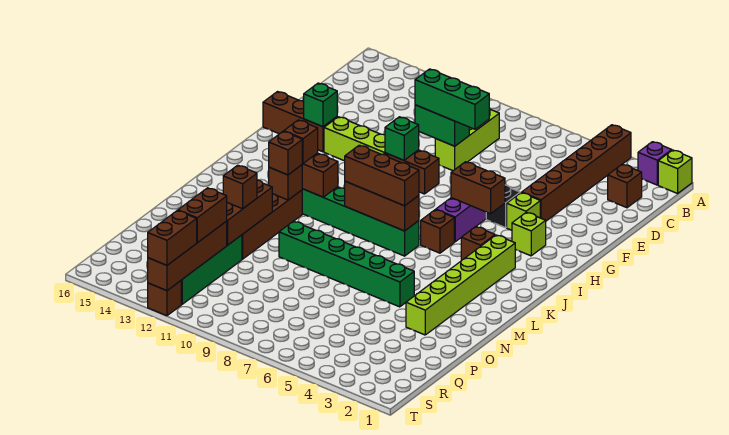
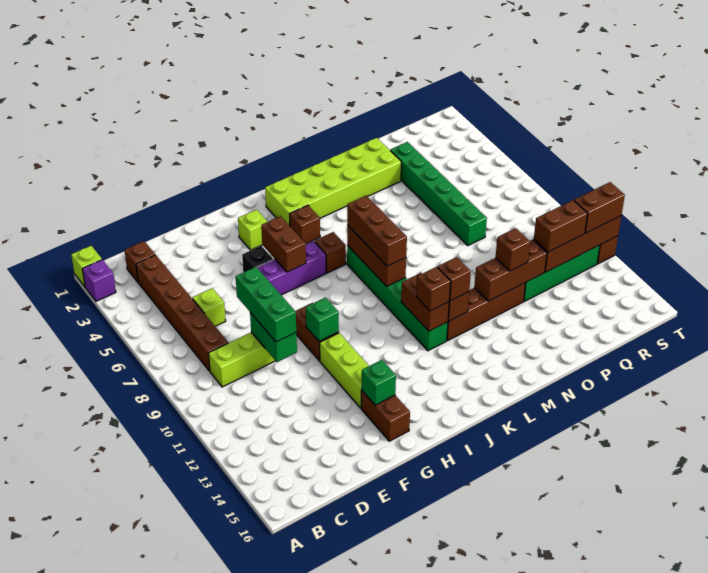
brown brick A4:F4 level 1 -> brown brick C3:C8 level 1
lime brick G4 level 1 -> lime brick D6 level 1
brown brick G14:G16 level 1 -> brown brick G14:G15 level 1
lime brick J3:O3 level 1 -> lime brick J2:O3 level 1
green brick N5:N10 level 1 -> green brick P3:P8 level 1

